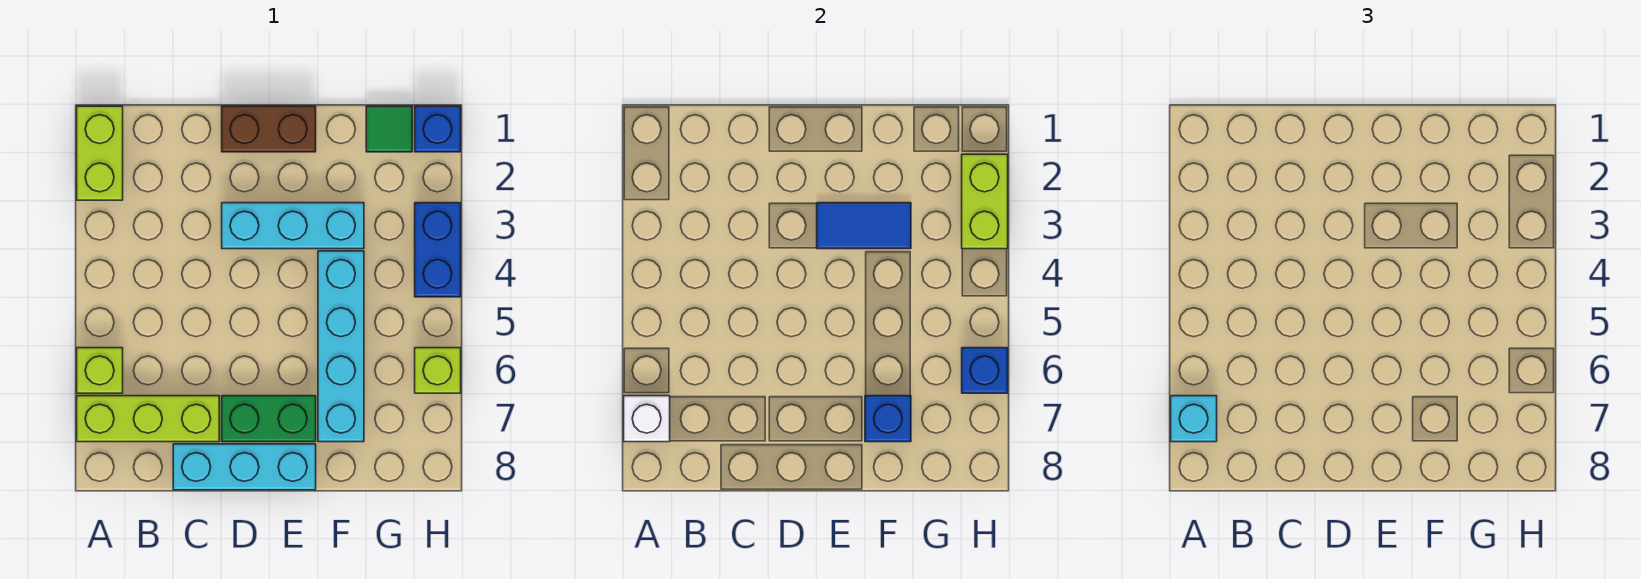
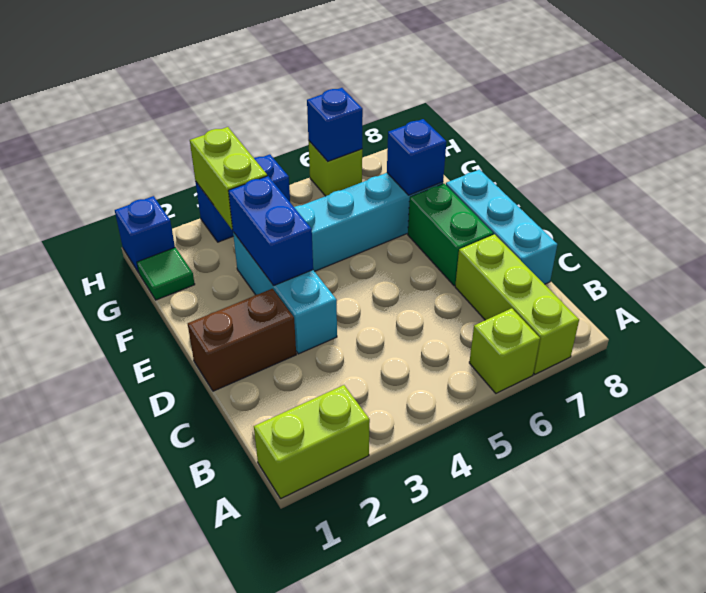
white brick A7 level 2 -> none
cyan brick A7 level 3 -> none
brown brick D1:E1 level 1 -> brown brick D1:D2 level 1
blue tile E3:F3 level 2 -> blue brick E3:F3 level 2
lime brick H2:H3 level 2 -> lime brick G3:H3 level 2

